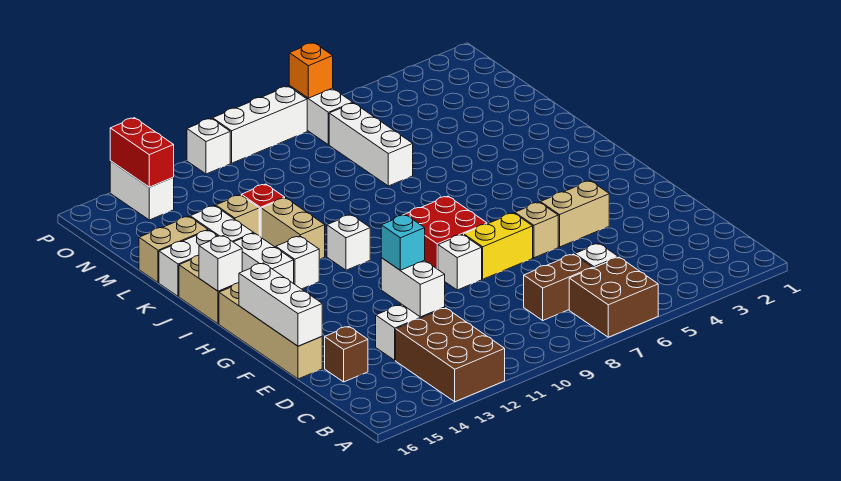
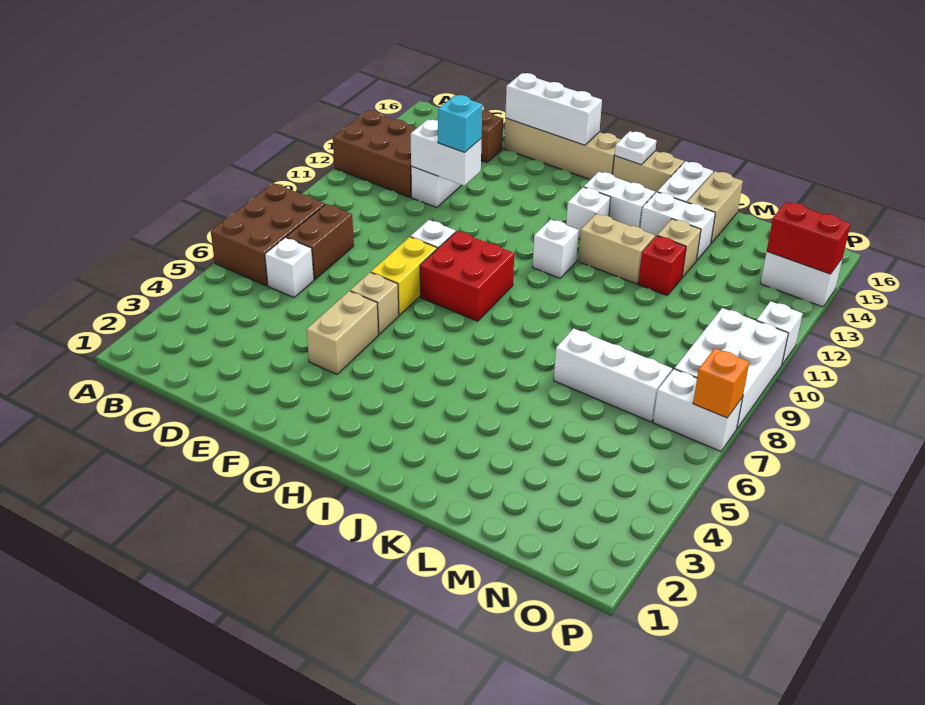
brown brick A6:B7 level 1 -> brown brick A6:B8 level 1
white brick I16 level 2 -> white plate I16 level 2
white brick P8:P10 level 1 -> white brick O8:P10 level 1

